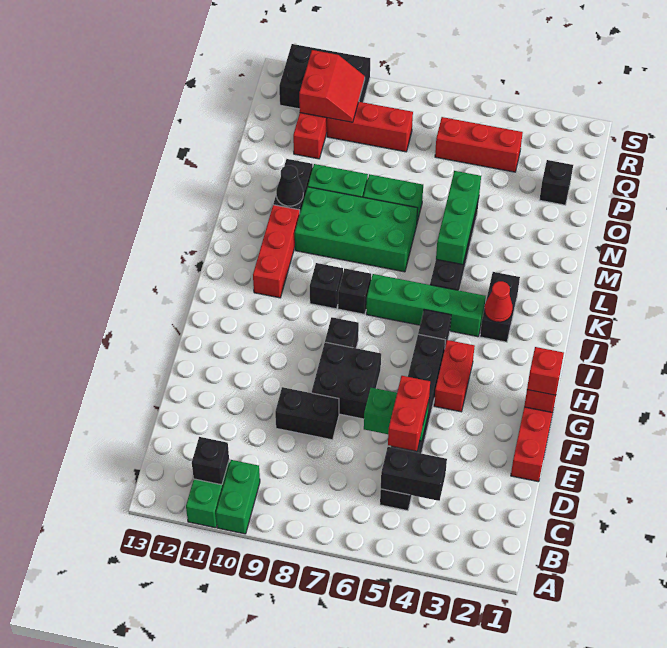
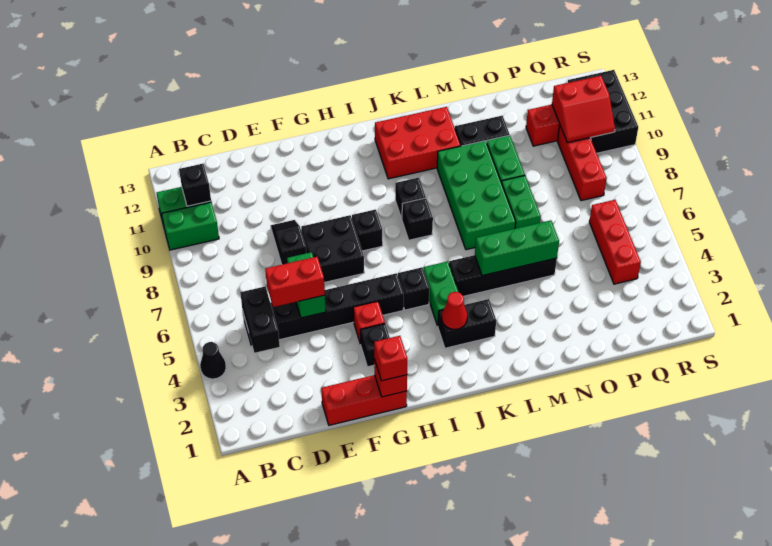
black brick E8:E9 level 1 -> black slope E8:E9 level 1 top 8
red brick G4:H4 level 1 -> red brick G4 level 1
green brick J4:J7 level 1 -> green brick J4:J5 level 1
red brick J11:L11 level 1 -> red brick J11:L12 level 1
black cone M11 level 2 -> black cone A4 level 1
black brick P2 level 1 -> black brick G3 level 1

